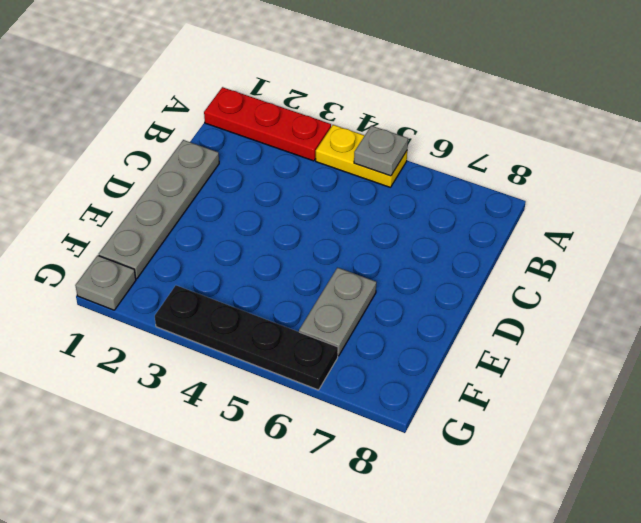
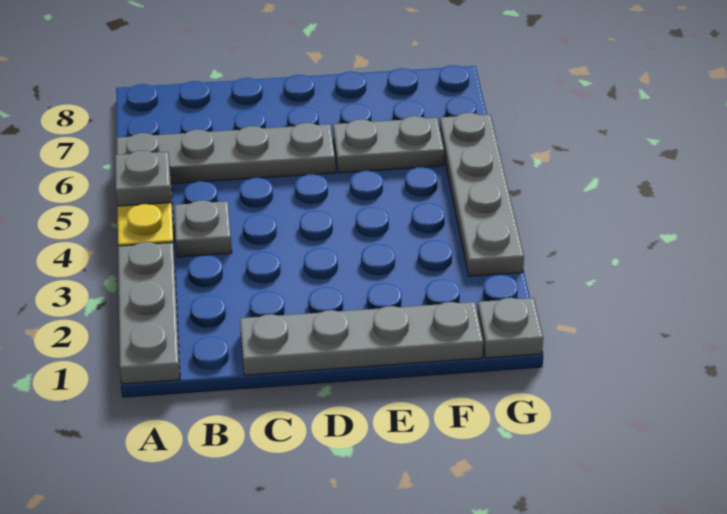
red plate A1:A3 level 1 -> grey plate A1:A3 level 1
none -> grey plate A6:D6 level 1
none -> grey plate B4 level 1
black plate G3:G6 level 1 -> grey plate G3:G6 level 1

